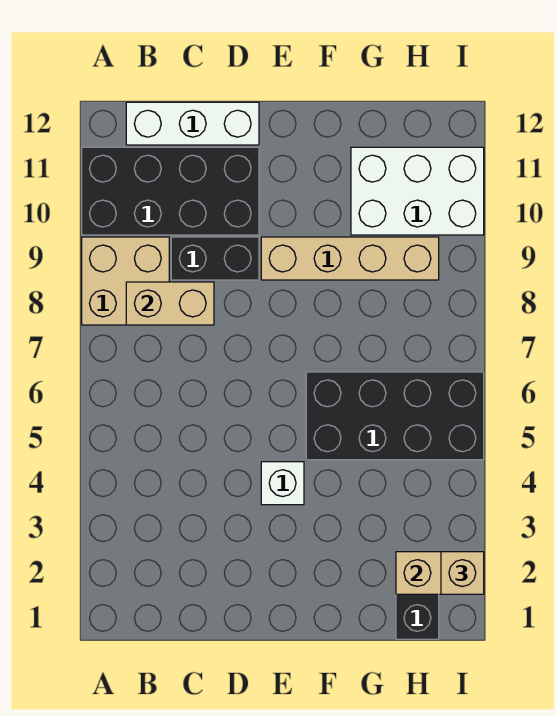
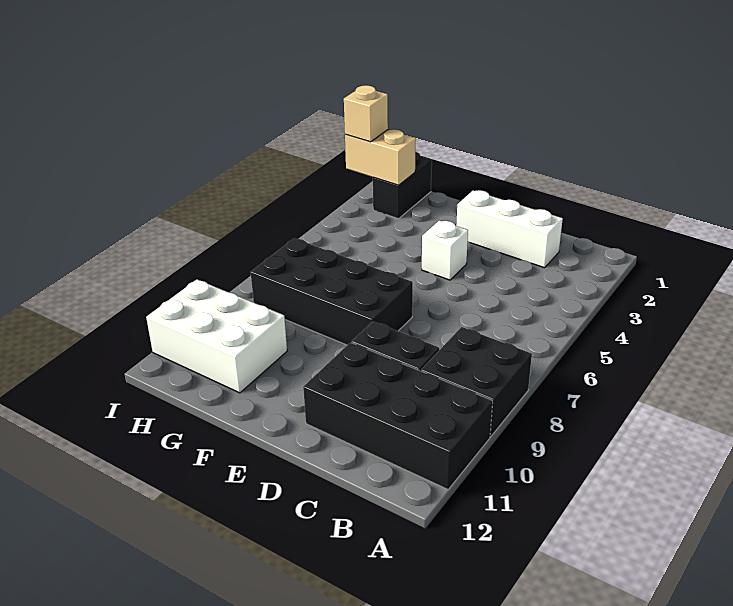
tan brick A8:B9 level 1 -> black brick A8:B9 level 1
tan brick B8:C8 level 2 -> none
white brick B12:D12 level 1 -> white brick C2:E2 level 1
tan brick E9:H9 level 1 -> none
black brick F5:I6 level 1 -> black brick E7:H8 level 1

